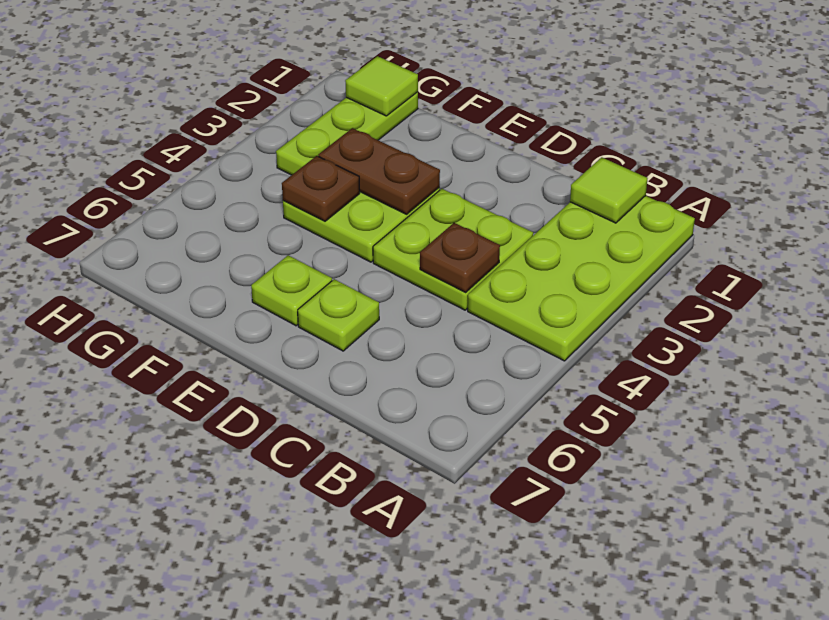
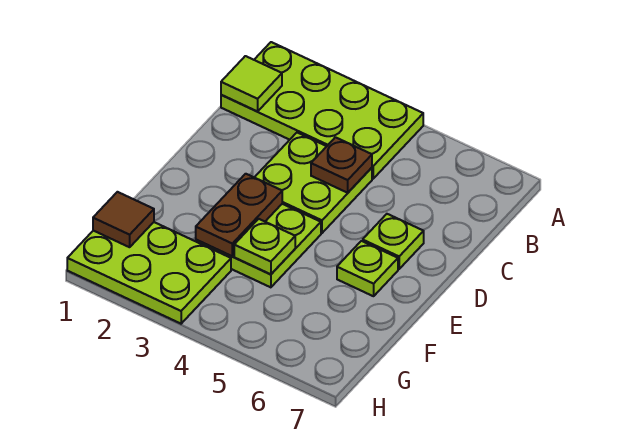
brown plate F4 level 2 -> lime plate F4 level 2
lime plate G1:G3 level 1 -> lime plate G1:H3 level 1
lime tile G1 level 2 -> brown tile G1 level 2

